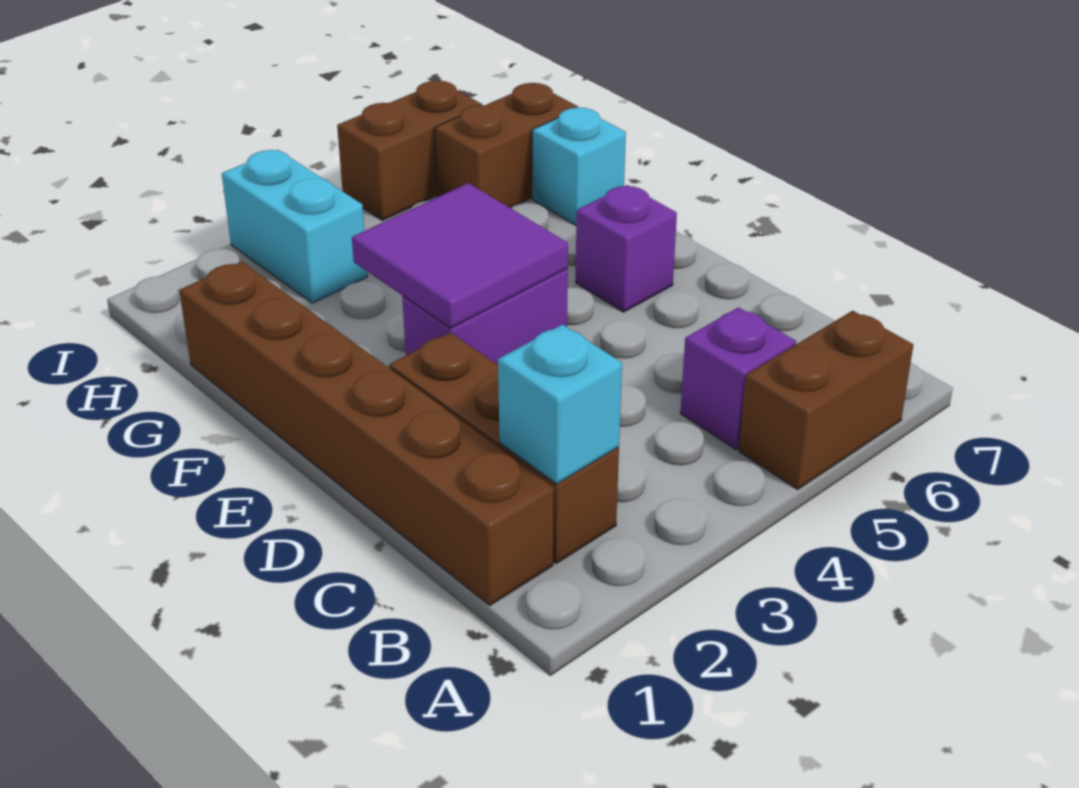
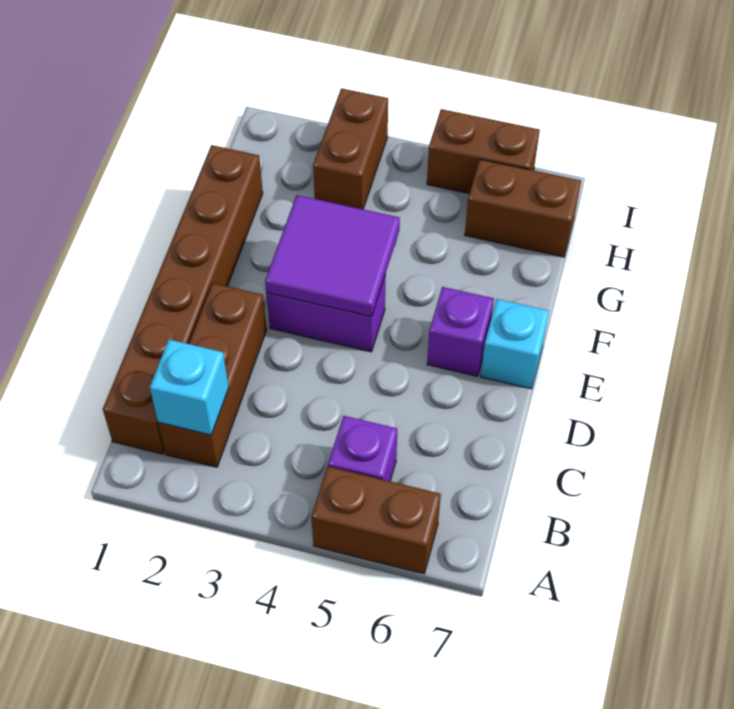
cyan brick G7 level 1 -> cyan brick E7 level 1
cyan brick H3:I3 level 1 -> brown brick H3:I3 level 1

